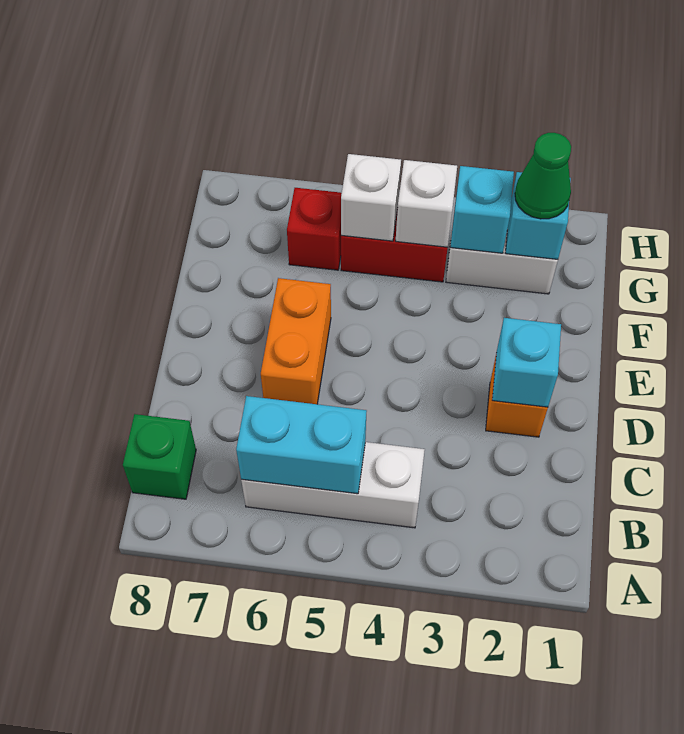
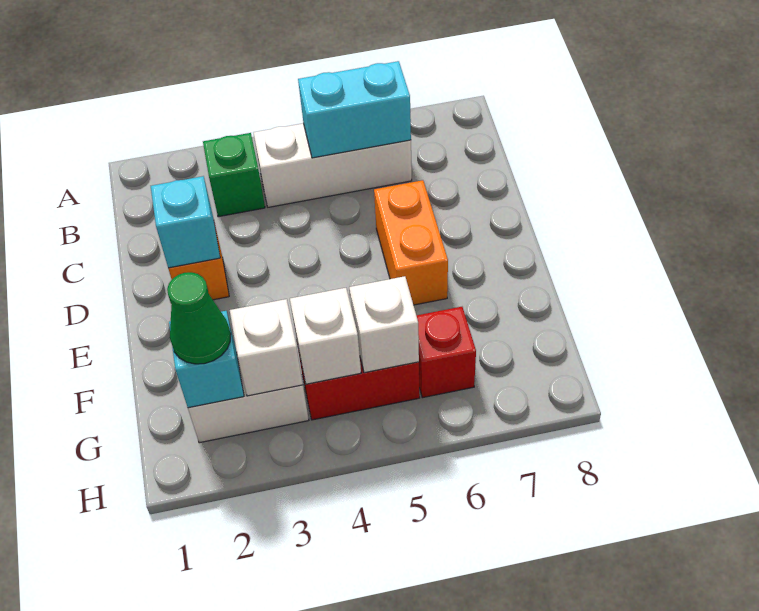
green brick B8 level 1 -> green brick B3 level 1
cyan brick G3 level 2 -> white brick G3 level 2

